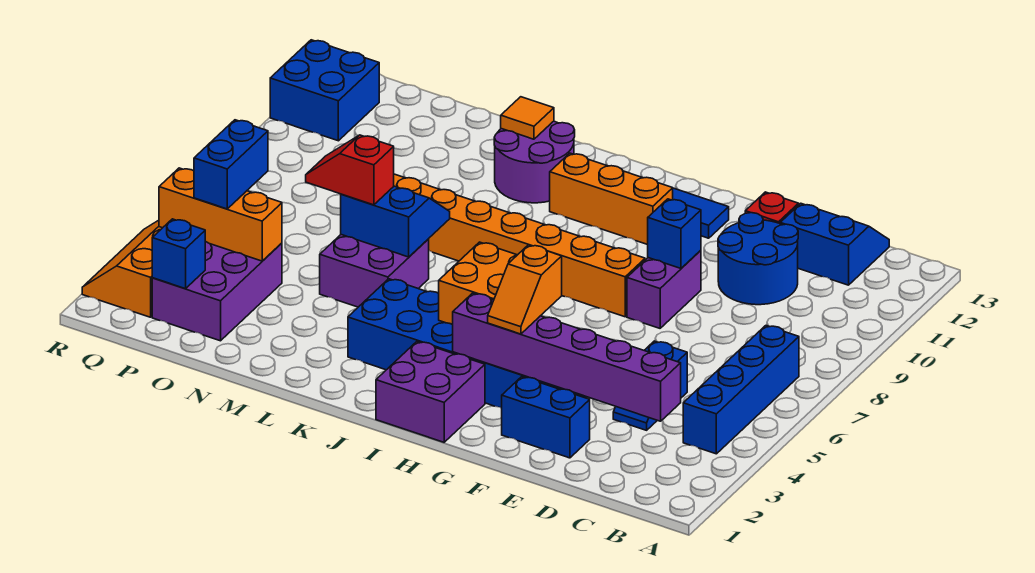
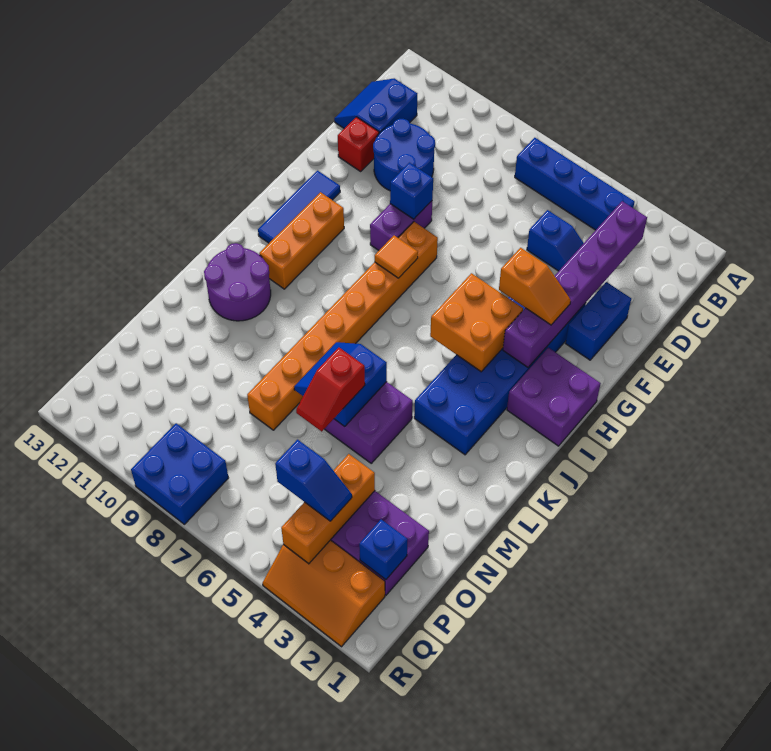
purple brick F8:F9 level 1 -> purple brick F9:G9 level 1
orange tile L12 level 2 -> orange tile H8 level 2
blue brick P4:P5 level 3 -> blue slope P4:P5 level 3 top 5
blue brick Q11:R12 level 1 -> blue brick Q8:R9 level 1

